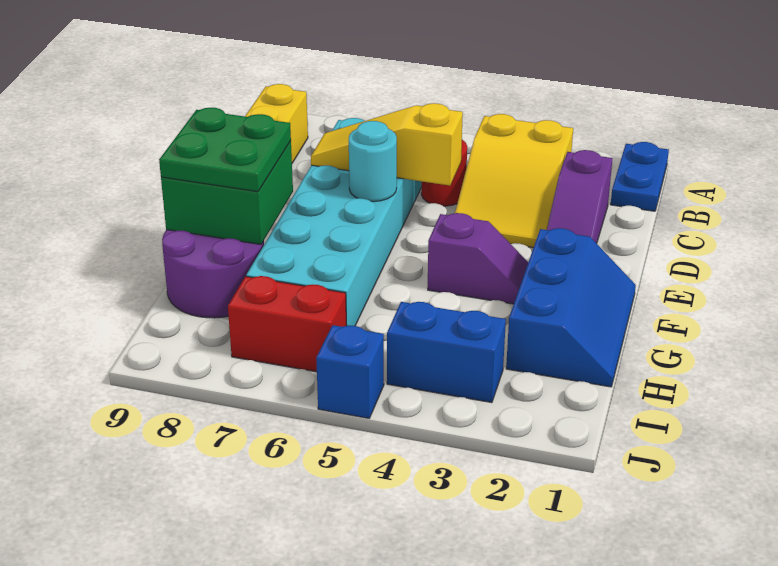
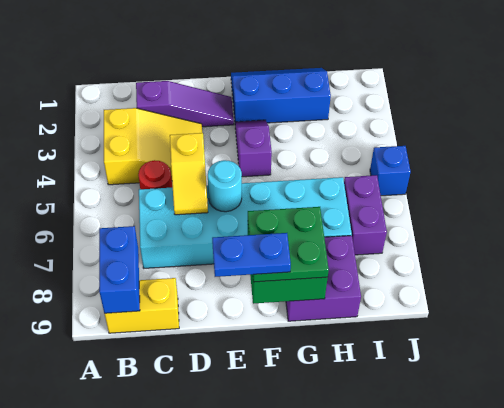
blue plate A1:B1 level 1 -> blue plate E9:F9 level 4
yellow slope D5:D7 level 2 top 5 -> yellow slope D5:D6 level 2 top 5
purple round brick G8:H9 level 1 -> purple brick G8:H9 level 1
blue brick I3:I4 level 1 -> blue brick B8:B9 level 2
red brick I6:I7 level 1 -> purple brick I6:I7 level 1

